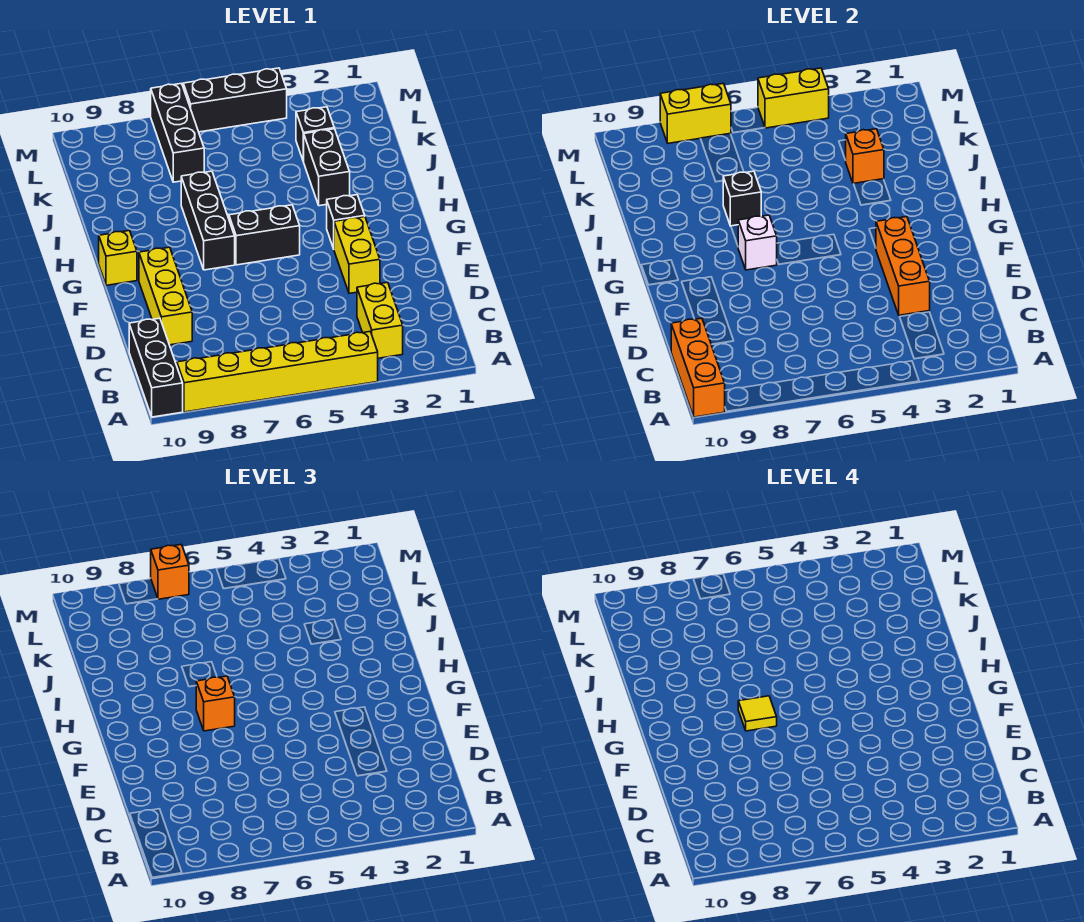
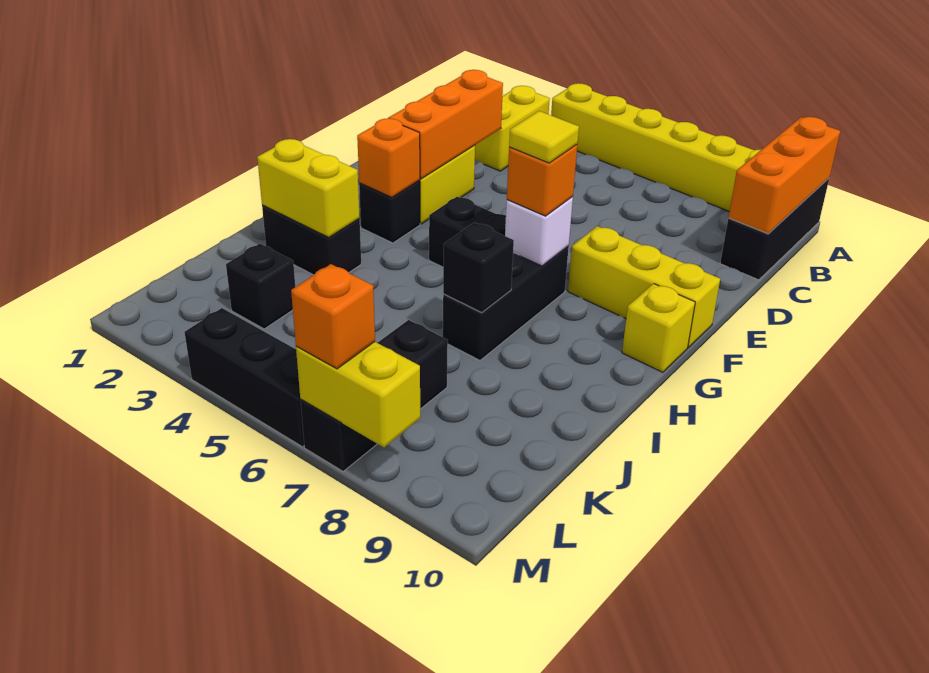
yellow brick D9:F9 level 1 -> yellow brick F8:F10 level 1
black brick I3:J3 level 1 -> black brick I2:I3 level 1
orange brick J3 level 2 -> orange brick G3 level 2
yellow brick M4:M5 level 2 -> yellow brick I2:I3 level 2

